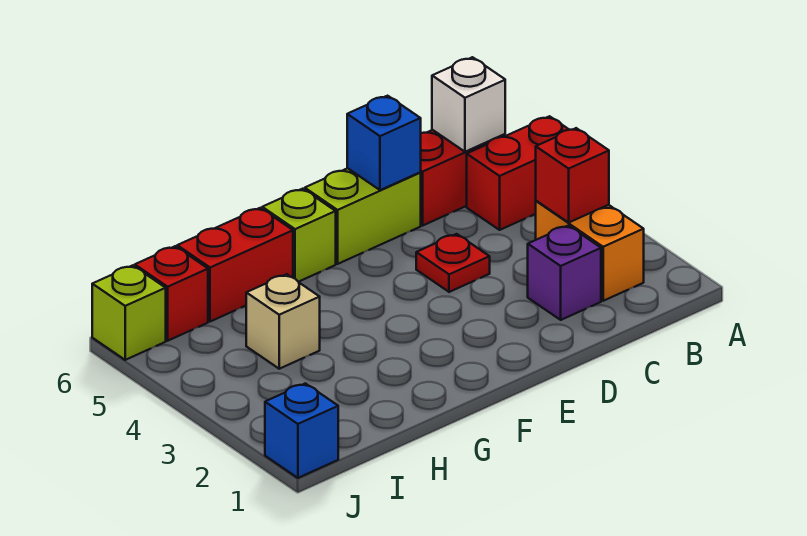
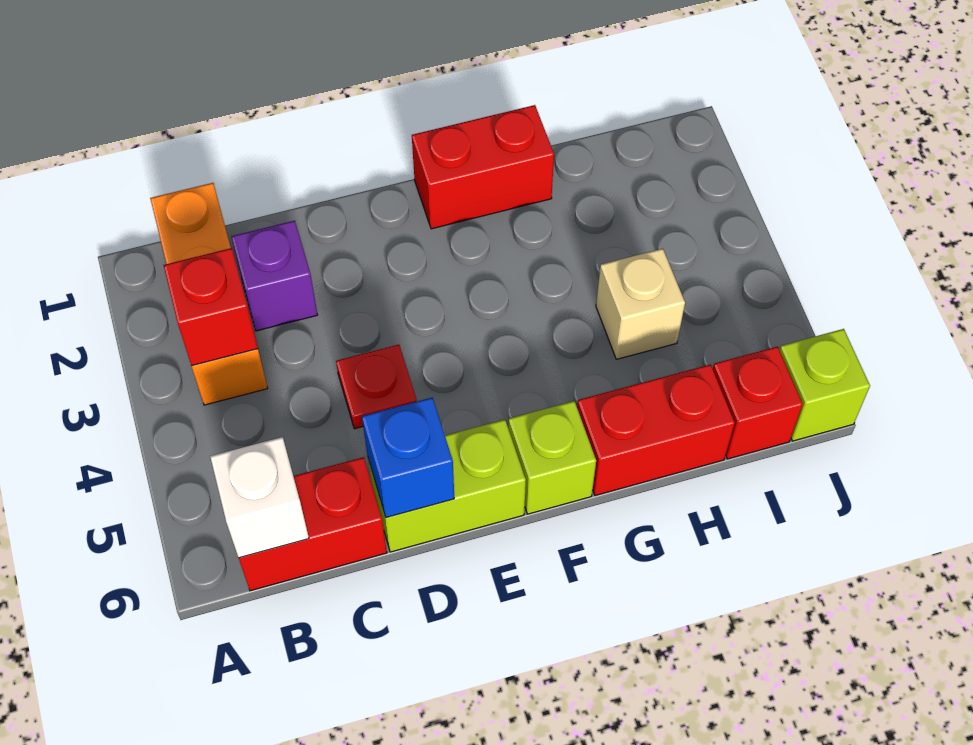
red brick A5:B5 level 1 -> red brick F1:G1 level 1
orange brick B2:B3 level 1 -> orange brick B1:B3 level 1
blue brick J1 level 1 -> none

